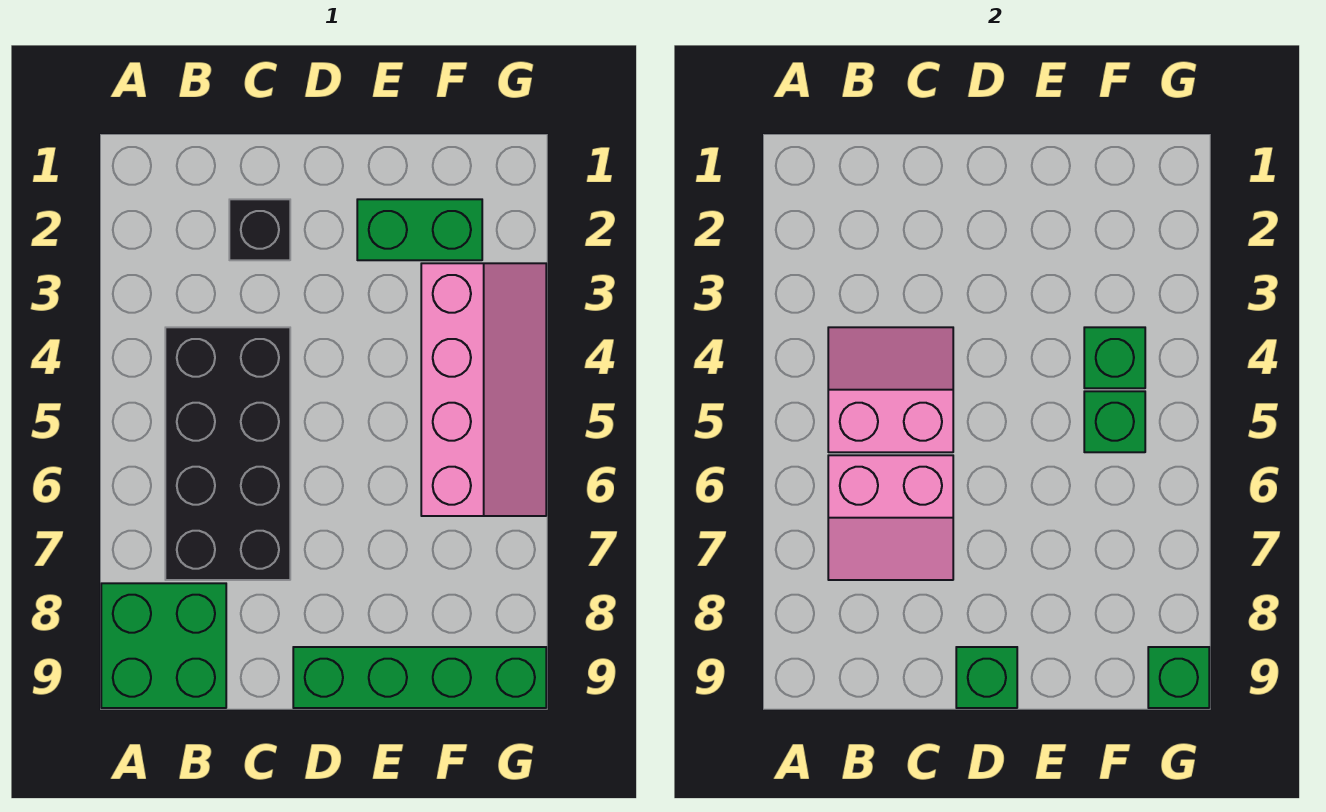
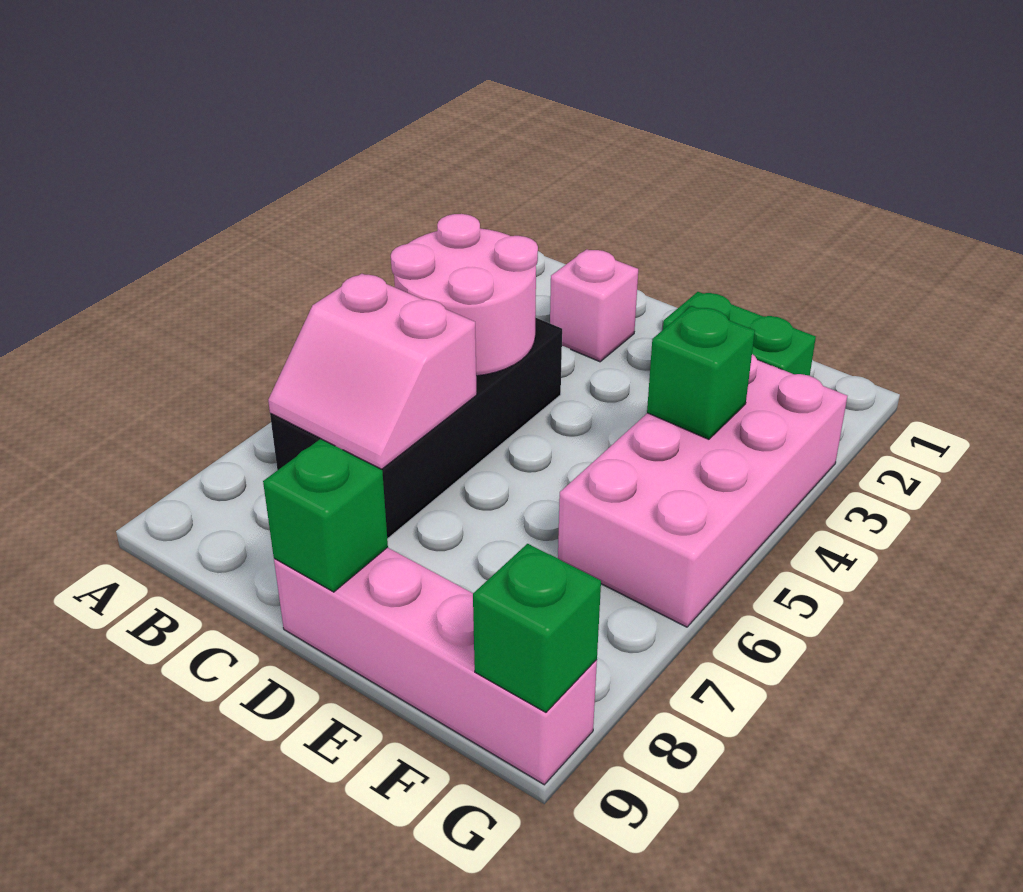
green brick A8:B9 level 1 -> none
pink slope B4:C5 level 2 top 5 -> pink round brick B4:C5 level 2
black brick C2 level 1 -> pink brick C2 level 1
green brick D9:G9 level 1 -> pink brick D9:G9 level 1
pink slope F3:G6 level 1 top F -> pink brick F3:G6 level 1
green brick F5 level 2 -> none

